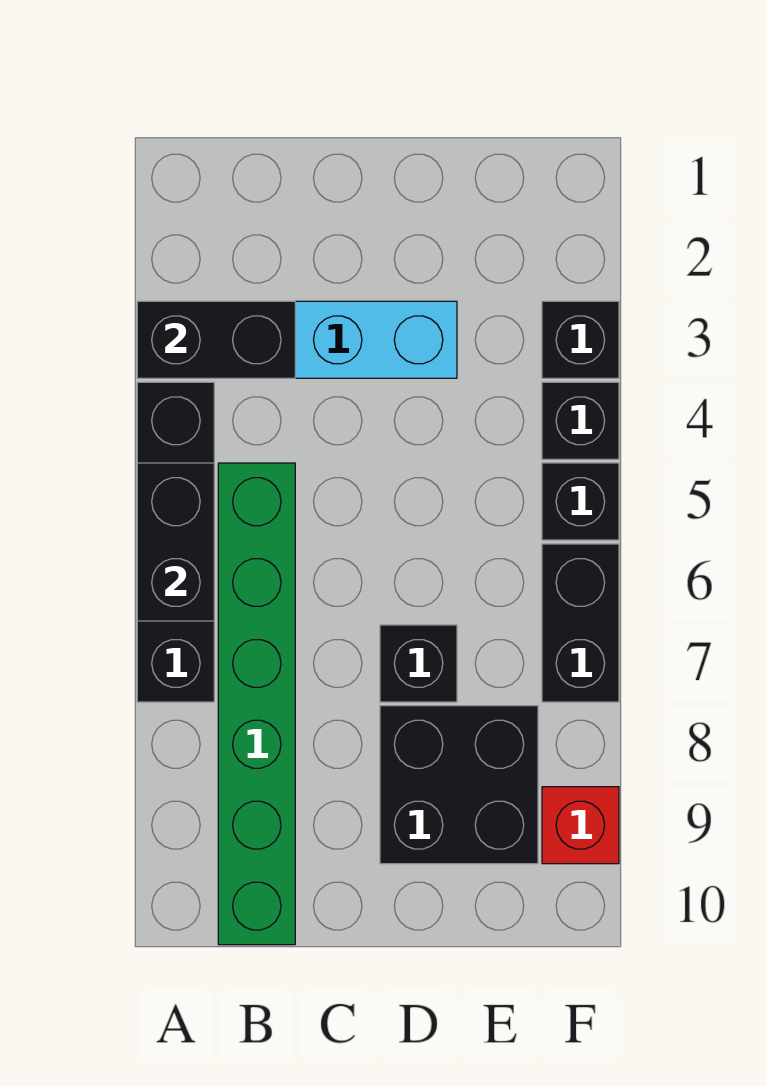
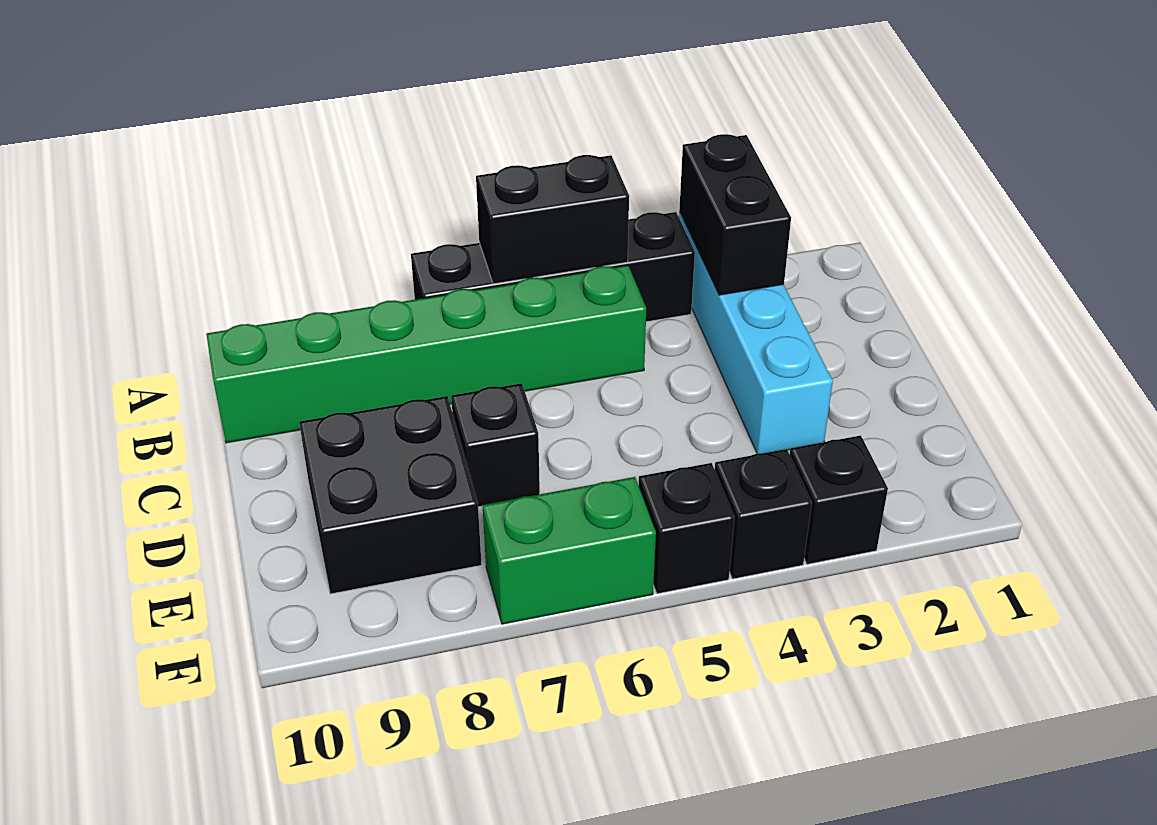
black brick F6:F7 level 1 -> green brick F6:F7 level 1
red brick F9 level 1 -> none

